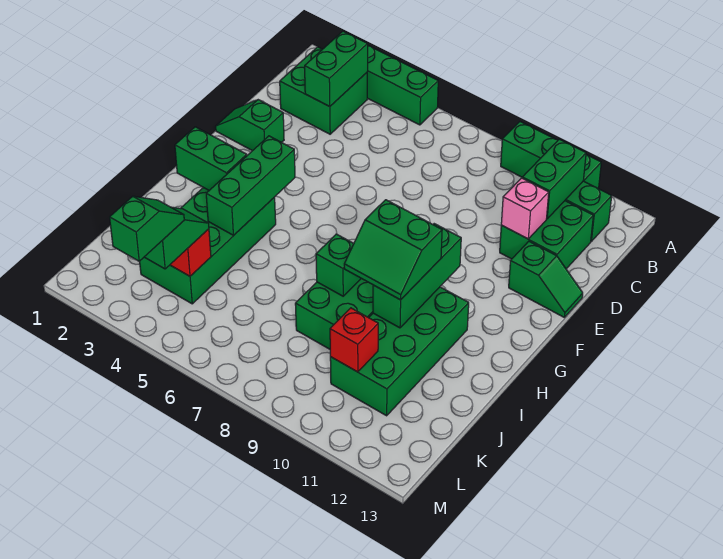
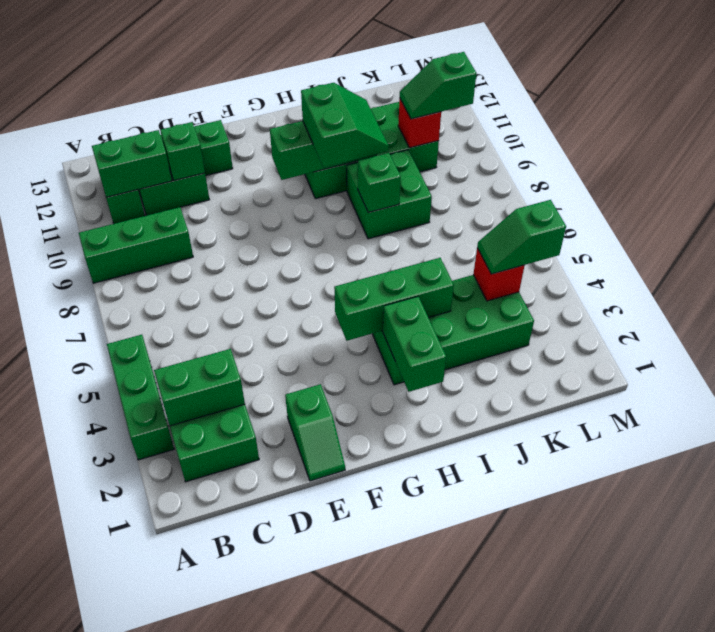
green brick A9:A11 level 1 -> green brick A9:C9 level 1
pink brick D11 level 2 -> green brick D11 level 2
green slope L4:M4 level 4 top M -> green slope K10:L10 level 3 top L

